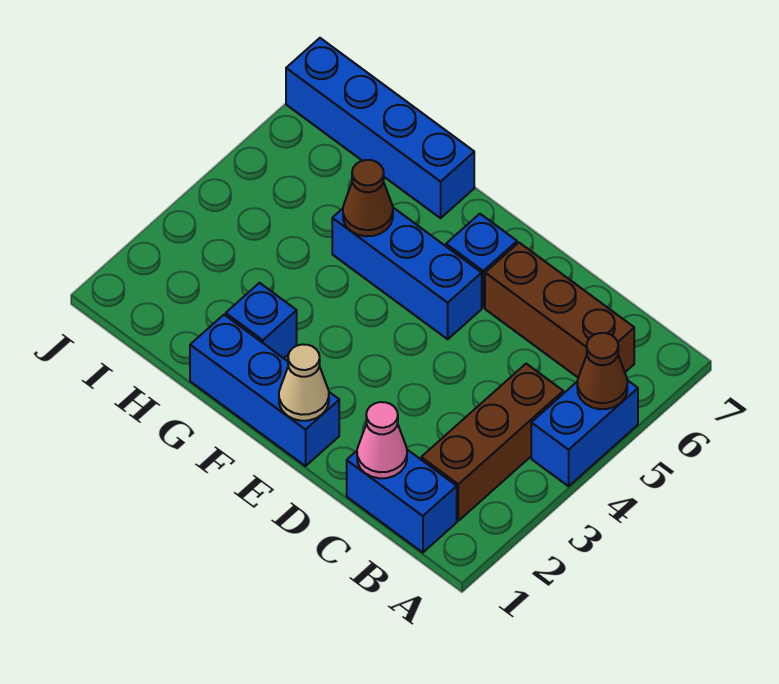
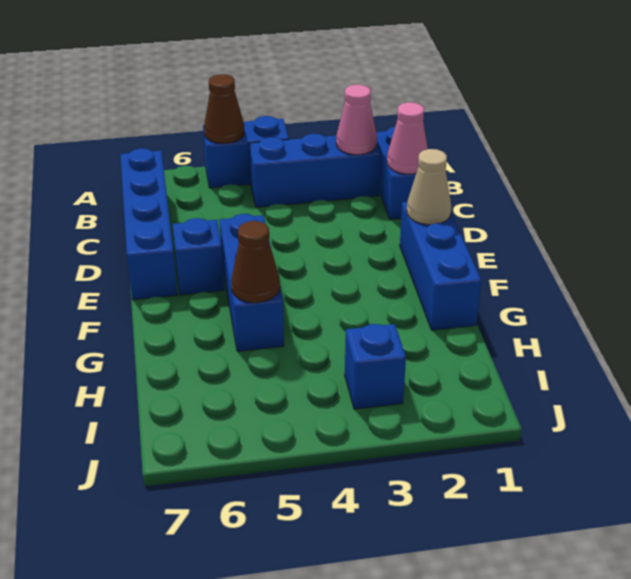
brown brick B2:B4 level 1 -> blue brick B2:B4 level 1
none -> pink cone B2 level 2
brown brick B6:D6 level 1 -> none
blue brick G2 level 1 -> blue brick I3 level 1
blue brick G7:J7 level 1 -> blue brick B7:E7 level 1

